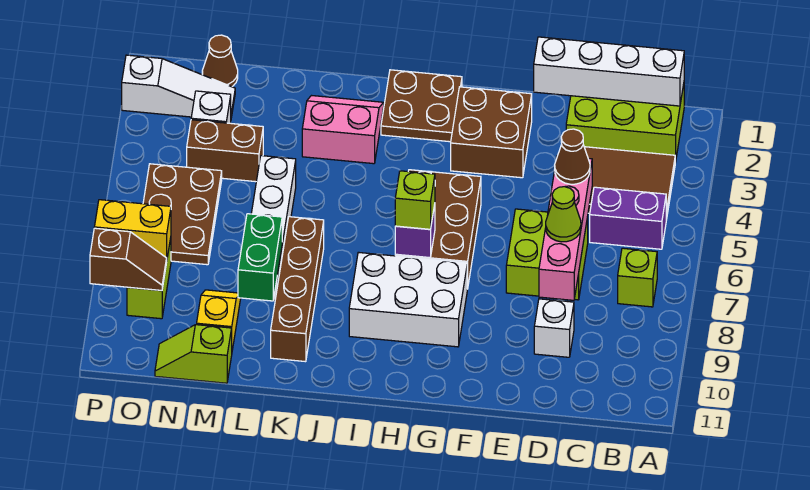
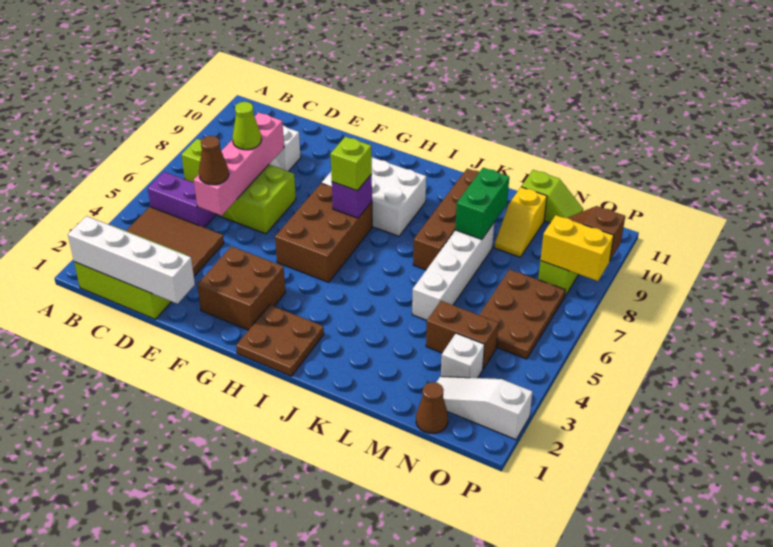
pink slope J2:K3 level 1 top 3 -> none

